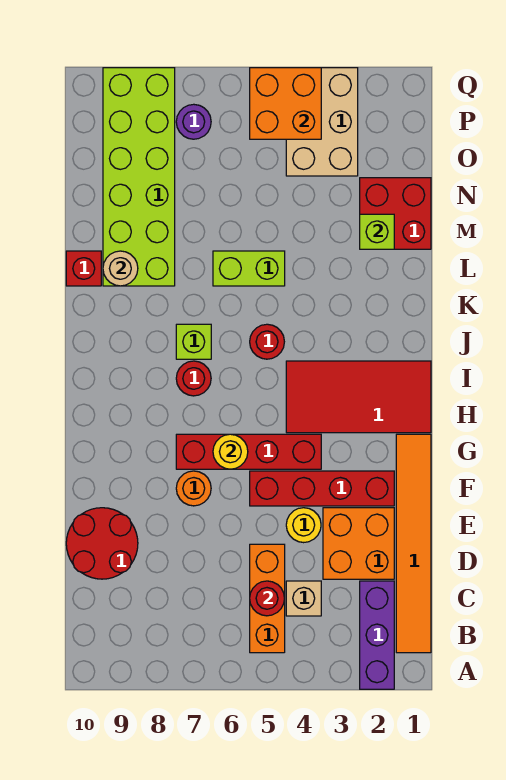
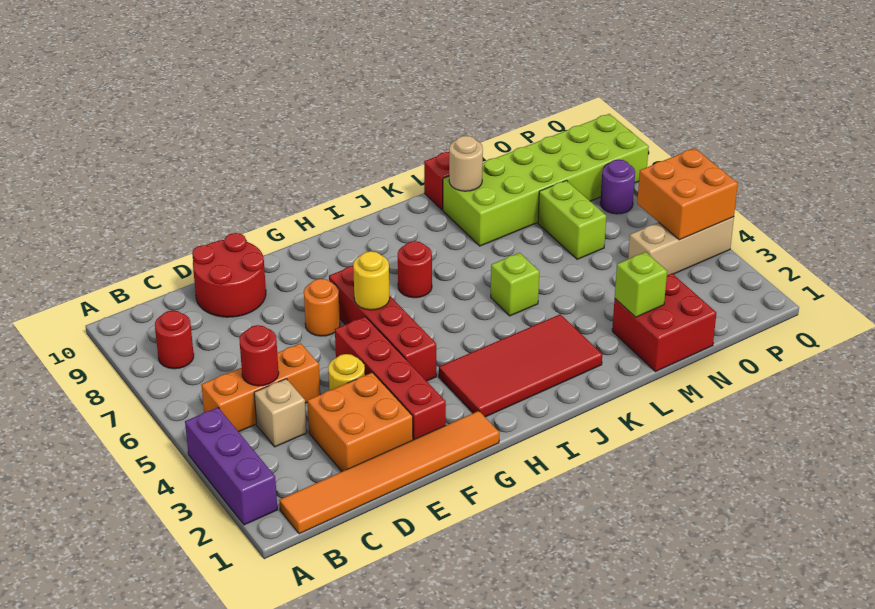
purple brick A2:C2 level 1 -> purple brick A2:A4 level 1
red tile H1:I4 level 1 -> red tile H2:K3 level 1
red round brick J5 level 1 -> red round brick B8 level 1
lime brick J7 level 1 -> lime brick K5 level 1
lime brick L5:L6 level 1 -> lime brick N6:N7 level 1
tan brick O3:Q4 level 1 -> tan brick O4:Q4 level 1

